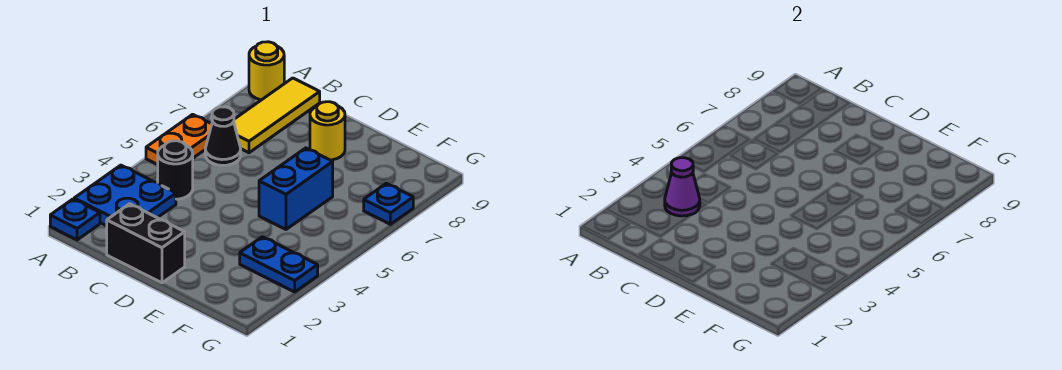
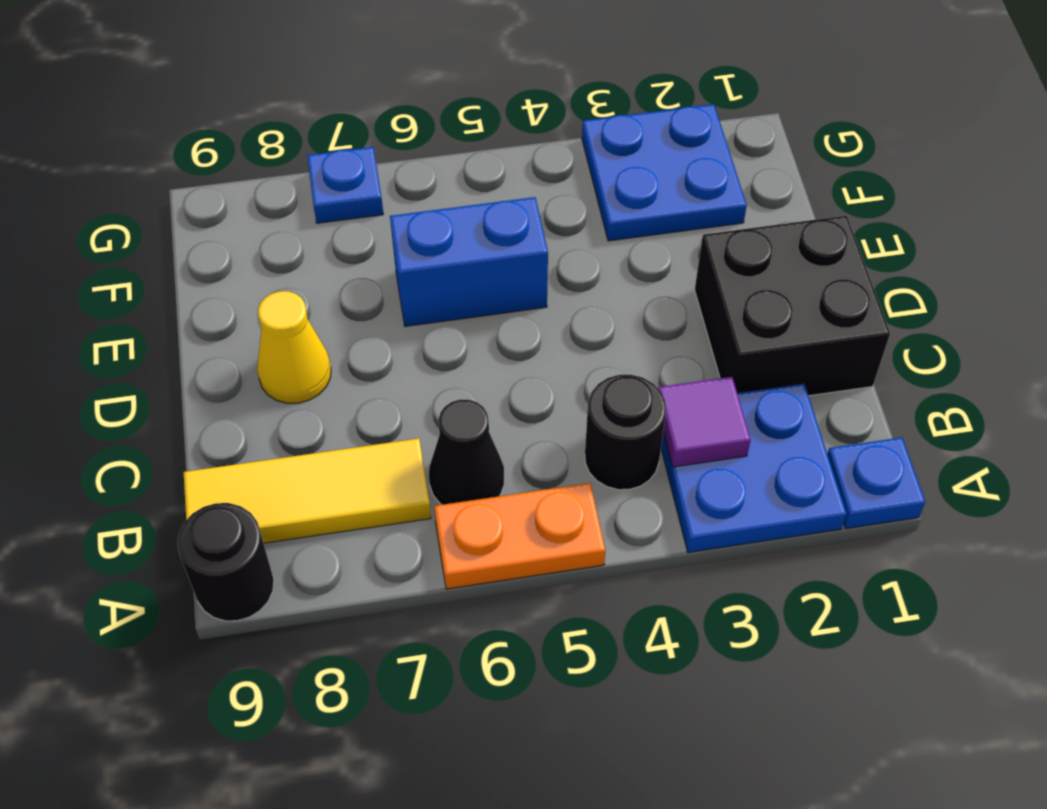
yellow round brick A9 level 1 -> black round brick A9 level 1
purple cone B3 level 2 -> purple tile B3 level 2
black brick C1:D1 level 1 -> black brick C1:D2 level 1
yellow round brick D8 level 1 -> yellow cone D8 level 1
blue plate F3:G3 level 1 -> blue plate F2:G3 level 1

